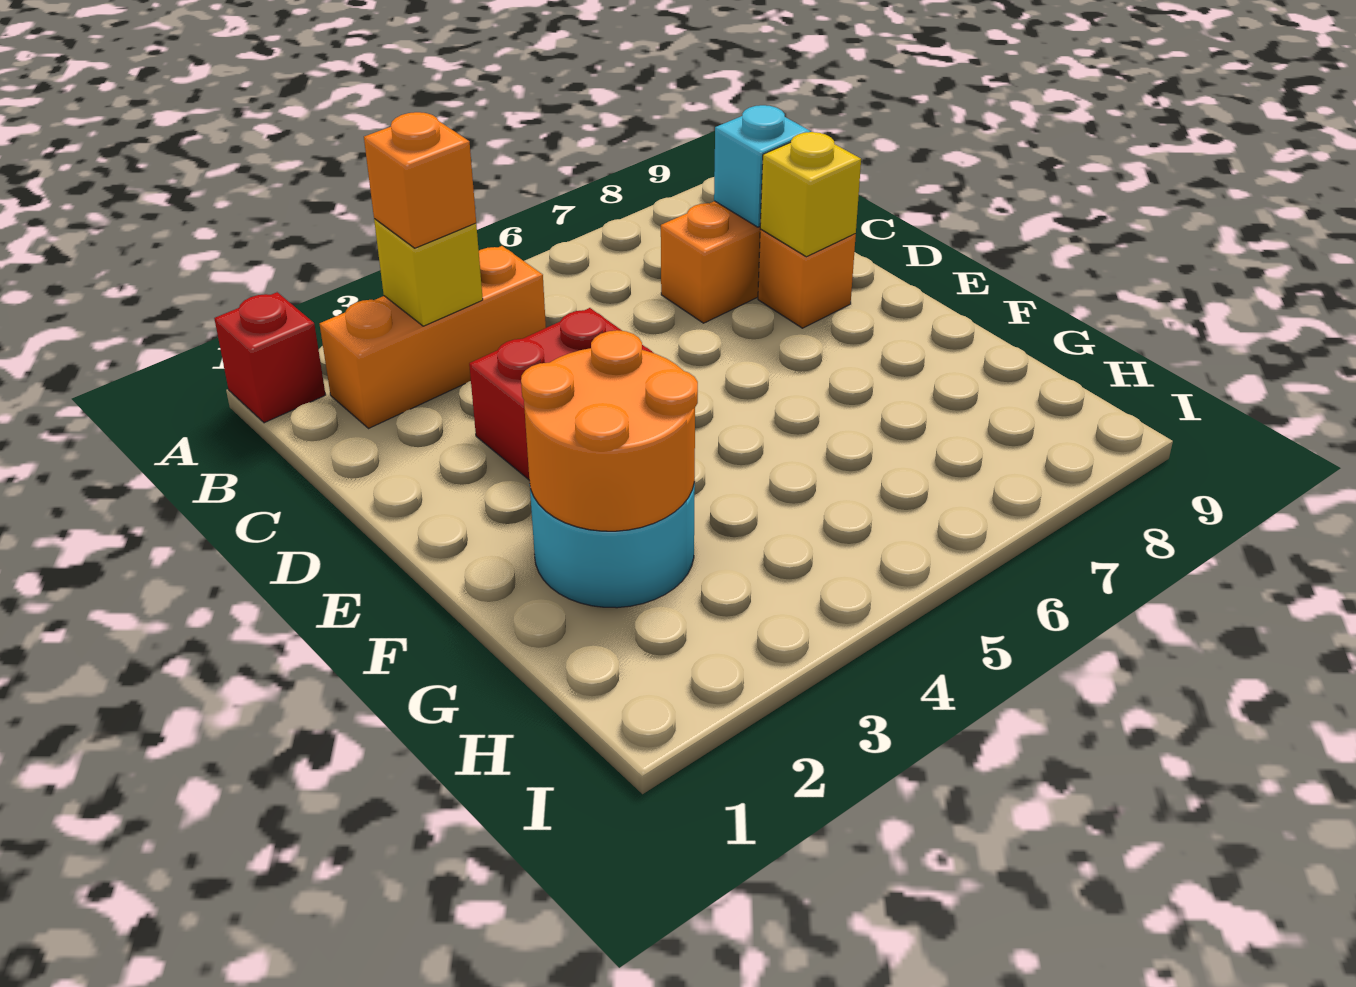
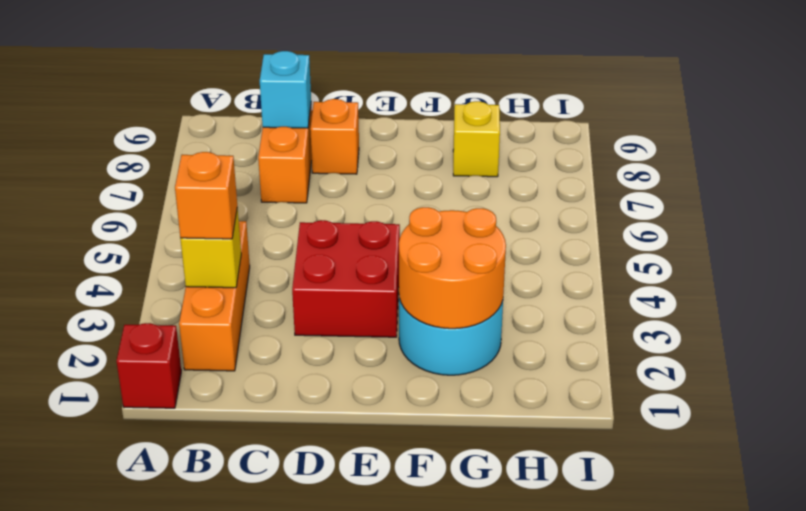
yellow brick D8 level 2 -> yellow brick G8 level 1

